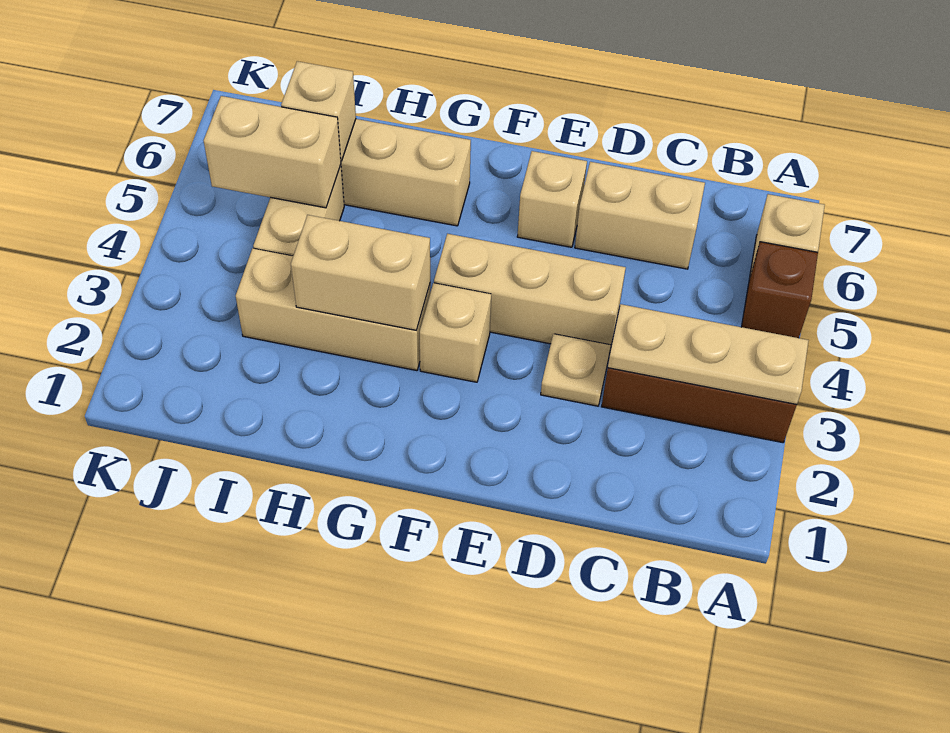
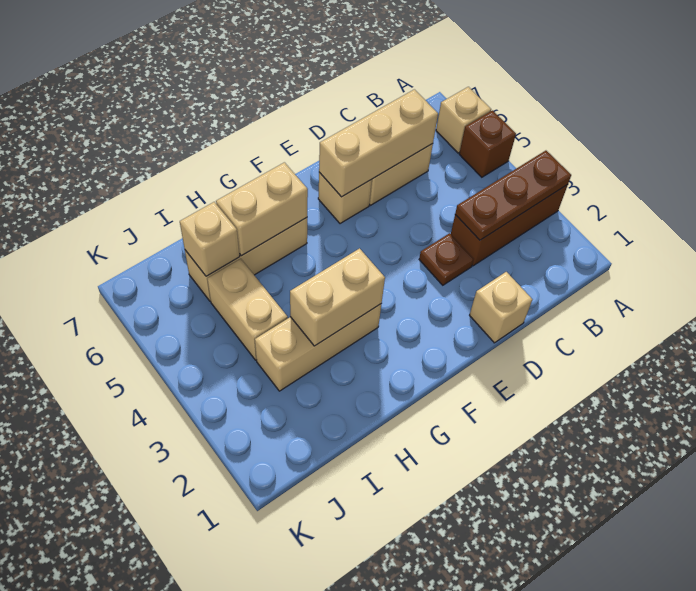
tan plate A3:C3 level 2 -> brown plate A3:C3 level 2
tan plate D3 level 1 -> brown plate D3 level 1
tan brick D4:F4 level 1 -> tan brick C6:E6 level 2
tan brick F3 level 1 -> tan brick D1 level 1
tan brick I5:J5 level 2 -> tan brick G6:H6 level 2

